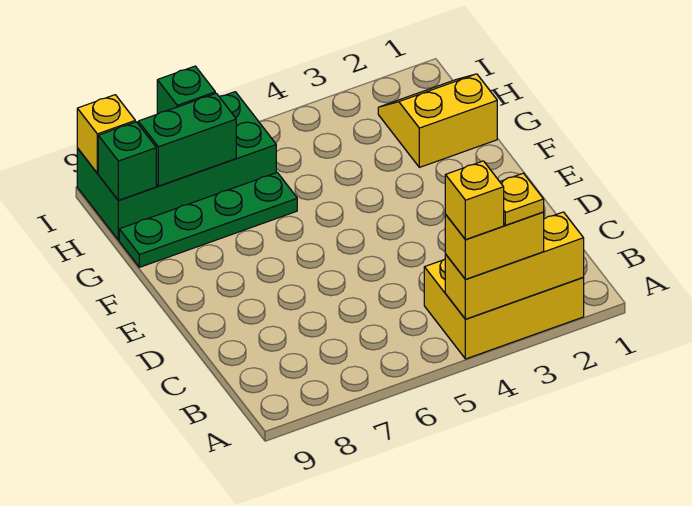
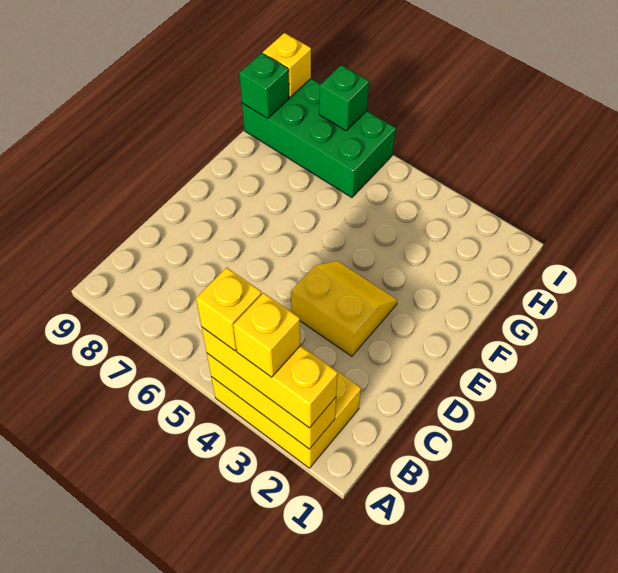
yellow brick A3:A4 level 3 -> yellow brick A2:A4 level 3
yellow plate A3 level 4 -> yellow brick A3 level 4
yellow slope G1:H2 level 1 top G -> yellow slope D3:E4 level 1 top D
green plate G6:G9 level 1 -> none
green brick H7:H8 level 2 -> none

